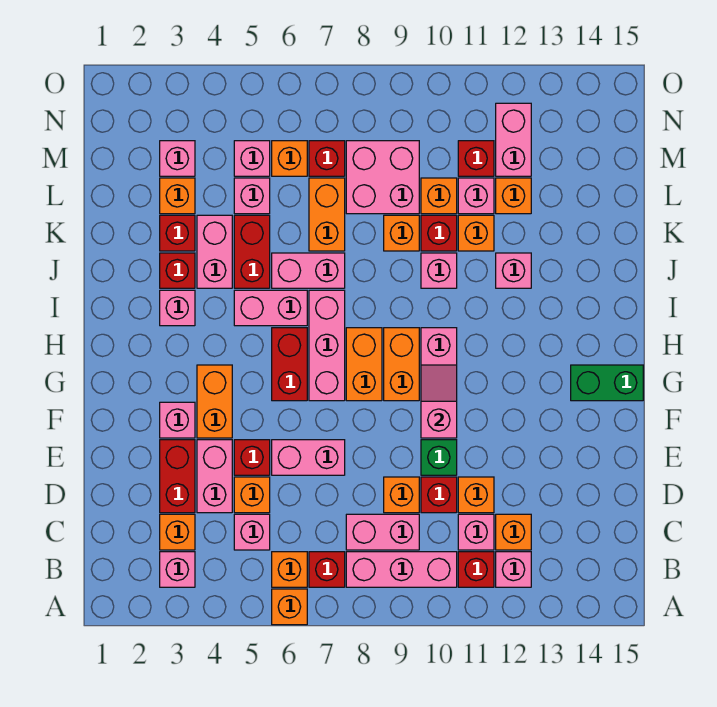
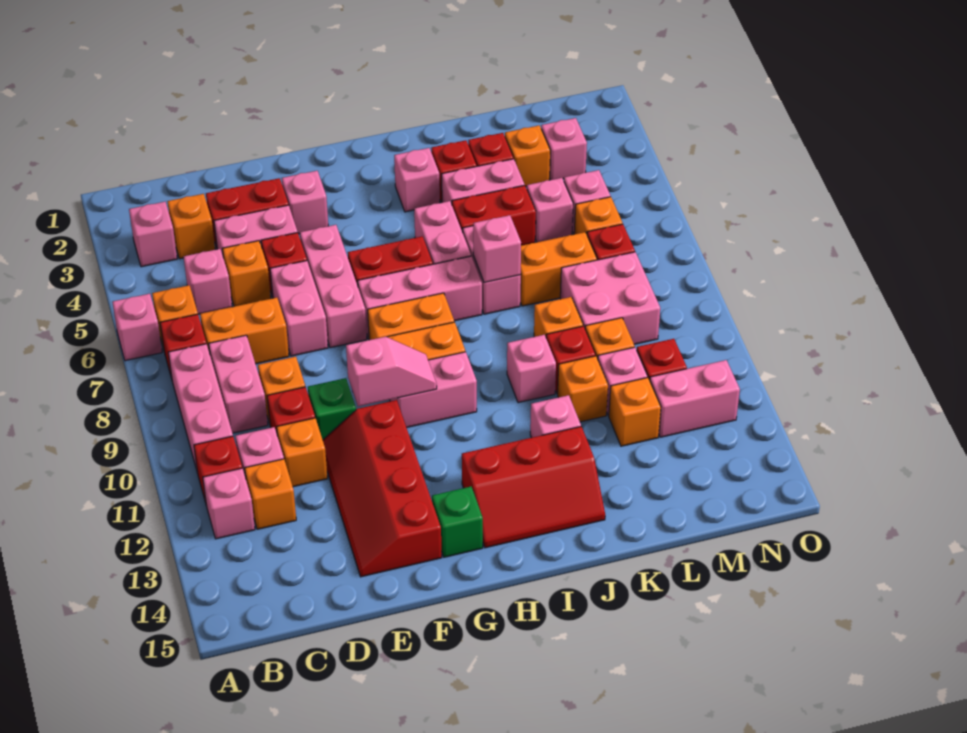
orange brick A6 level 1 -> pink brick A6 level 1
none -> red slope E11:F14 level 1 top F
orange brick F4:G4 level 1 -> orange brick C7:D7 level 1
none -> pink brick F5:F7 level 1
green brick G14:G15 level 1 -> green brick G14 level 1
none -> red slope H13:J14 level 1 top 13
none -> pink brick J7 level 2

